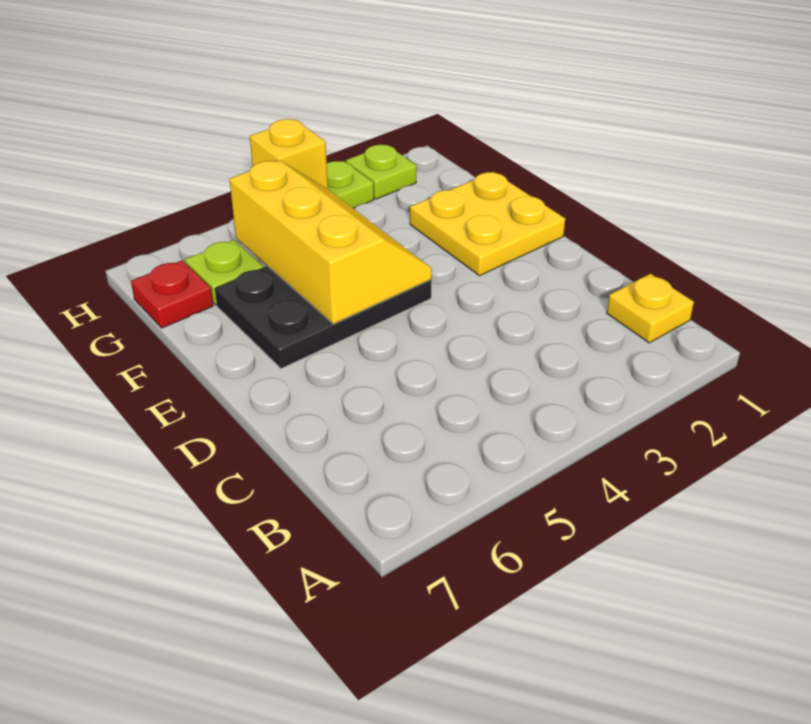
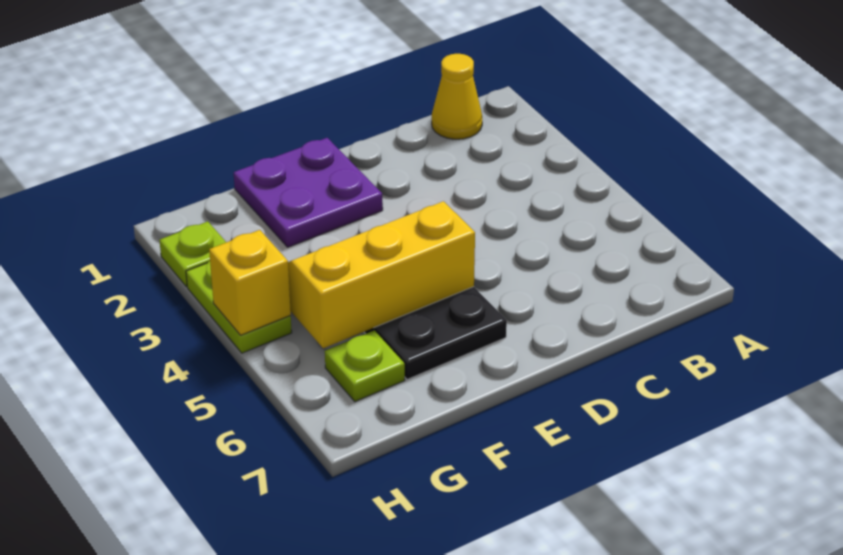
yellow plate B1 level 1 -> yellow cone B1 level 1
yellow plate E1:F2 level 1 -> purple plate E1:F2 level 1
red plate G7 level 1 -> none

